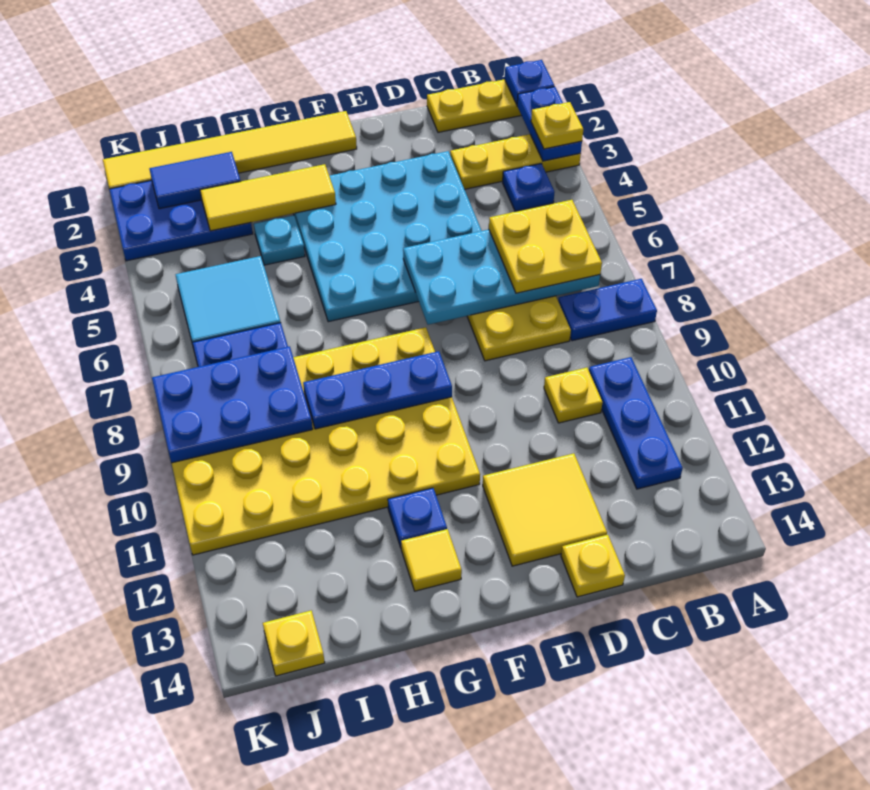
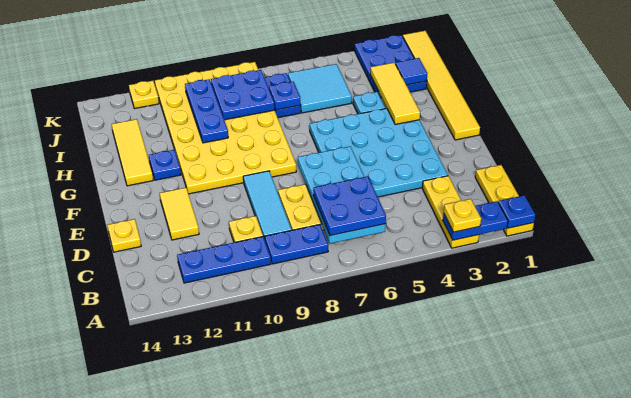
blue plate A8:B8 level 1 -> blue plate B8:B9 level 1
blue plate B4 level 1 -> blue plate I7 level 2
yellow plate B6:C7 level 3 -> blue plate B6:C7 level 3
none -> cyan tile C9:E9 level 1
yellow tile D12:E13 level 1 -> yellow tile D12:E12 level 1
blue plate F9:H9 level 2 -> blue plate H10:J10 level 2
yellow tile G13 level 1 -> yellow tile G13:I13 level 1
blue tile I2:J2 level 2 -> blue tile I2 level 2
blue plate I8:K9 level 2 -> blue plate I8:J9 level 2
yellow plate J14 level 1 -> yellow plate K12 level 1

